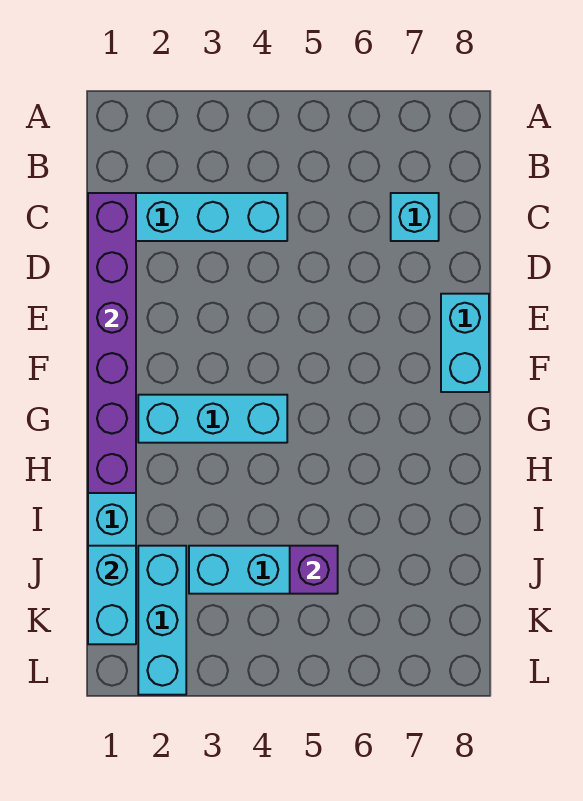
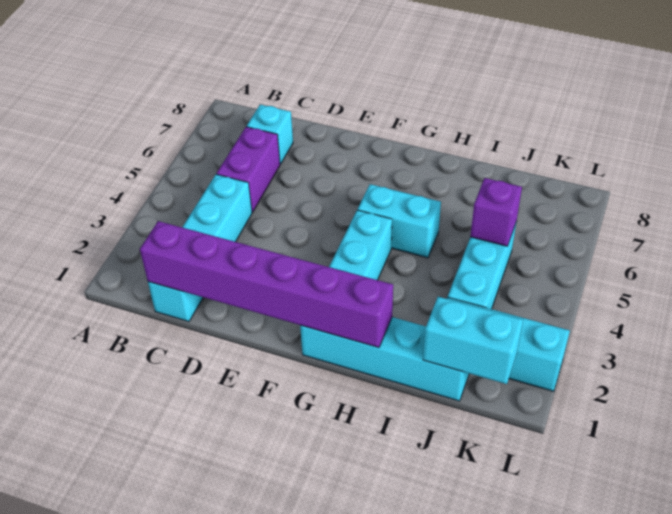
none -> purple brick C5:C6 level 1
cyan brick E8:F8 level 1 -> cyan brick G5:H5 level 1

